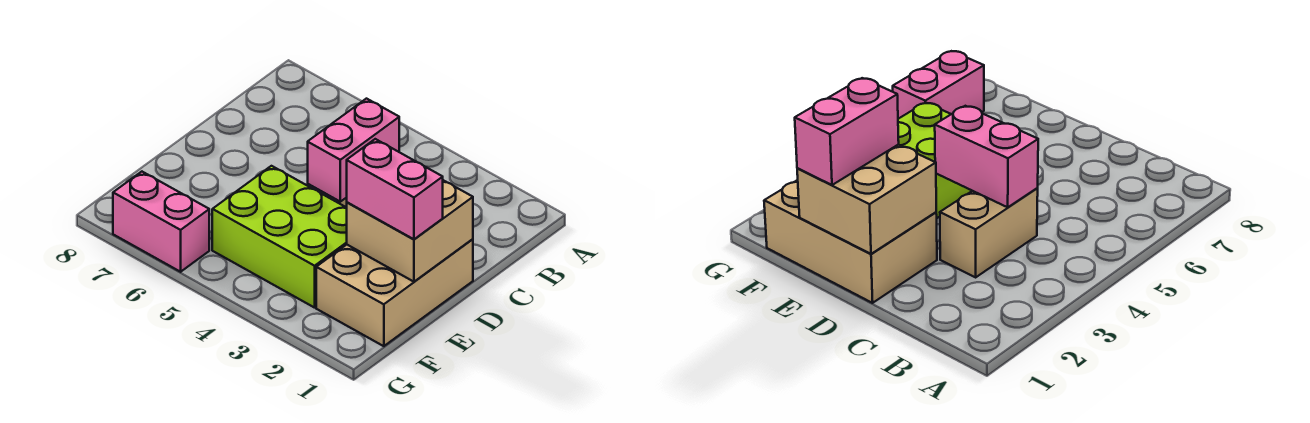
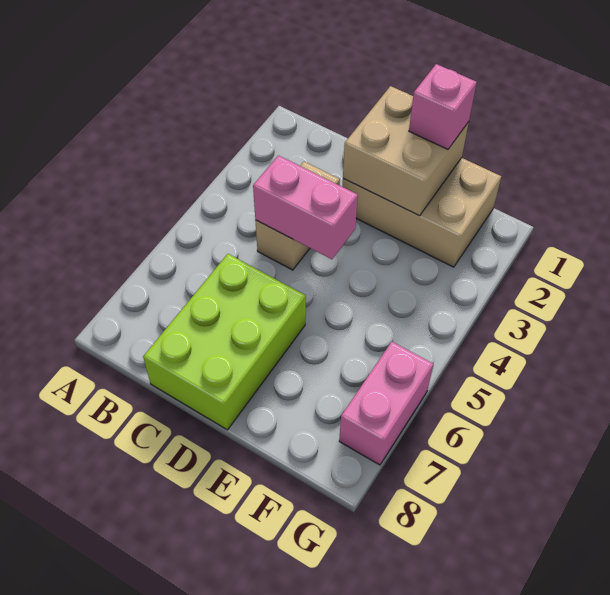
pink brick E1:E2 level 3 -> pink brick E1 level 3
lime brick E3:F5 level 1 -> lime brick C6:D8 level 1

